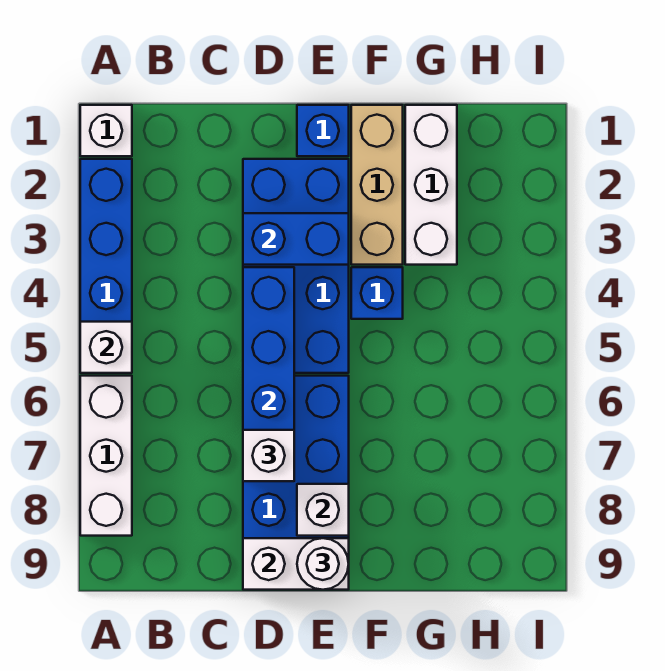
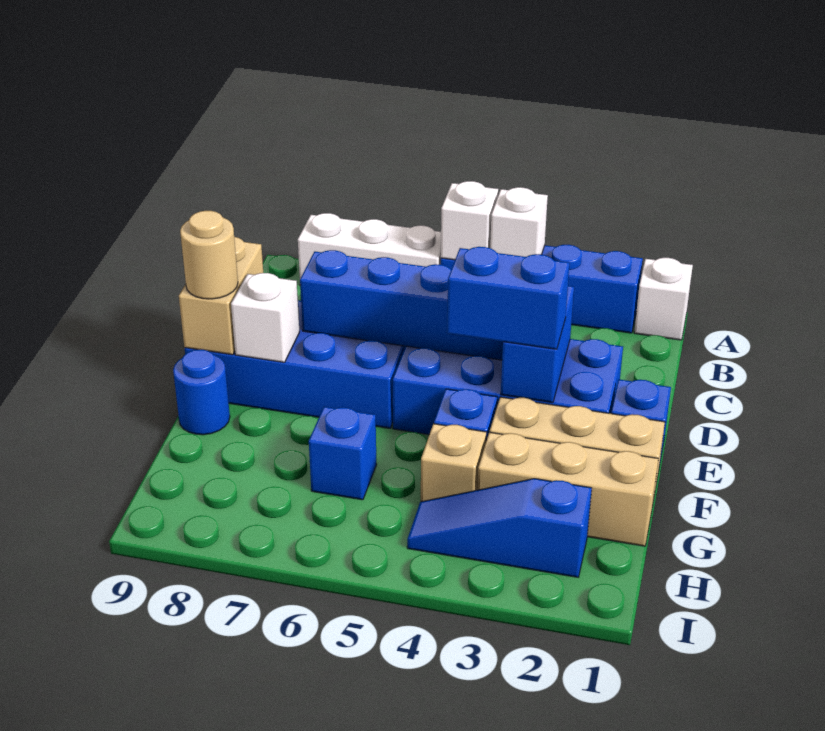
white brick D7 level 3 -> white brick A4 level 2
white brick D9:E9 level 2 -> tan brick D9:E9 level 2
none -> blue brick E3:E4 level 3
white round brick E9 level 3 -> tan round brick E9 level 3
none -> blue round brick F9 level 1
white brick G1:G3 level 1 -> tan brick G1:G3 level 1
none -> tan brick G4 level 1
none -> blue brick G6 level 1
none -> blue slope H2:H4 level 1 top 2

